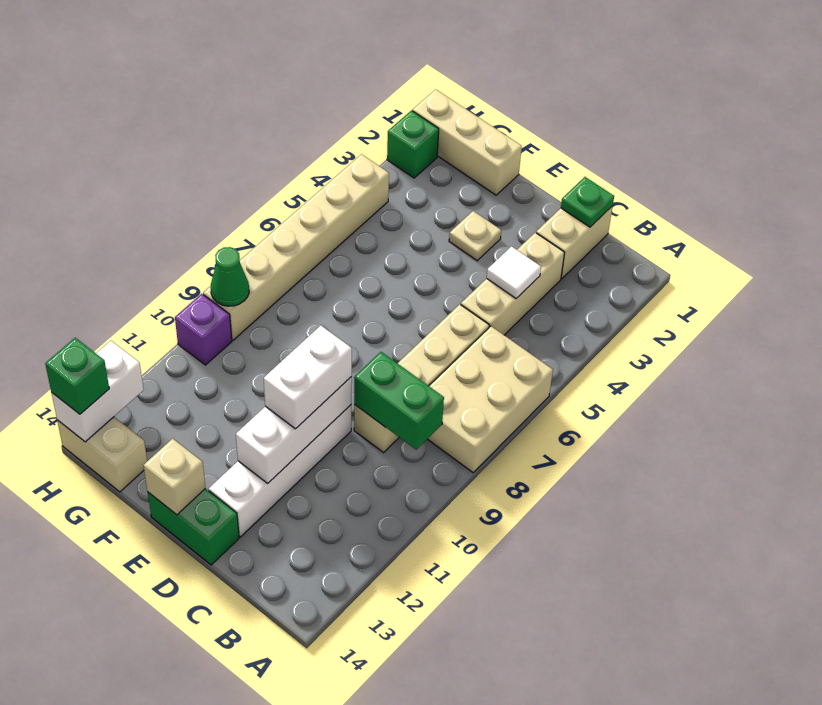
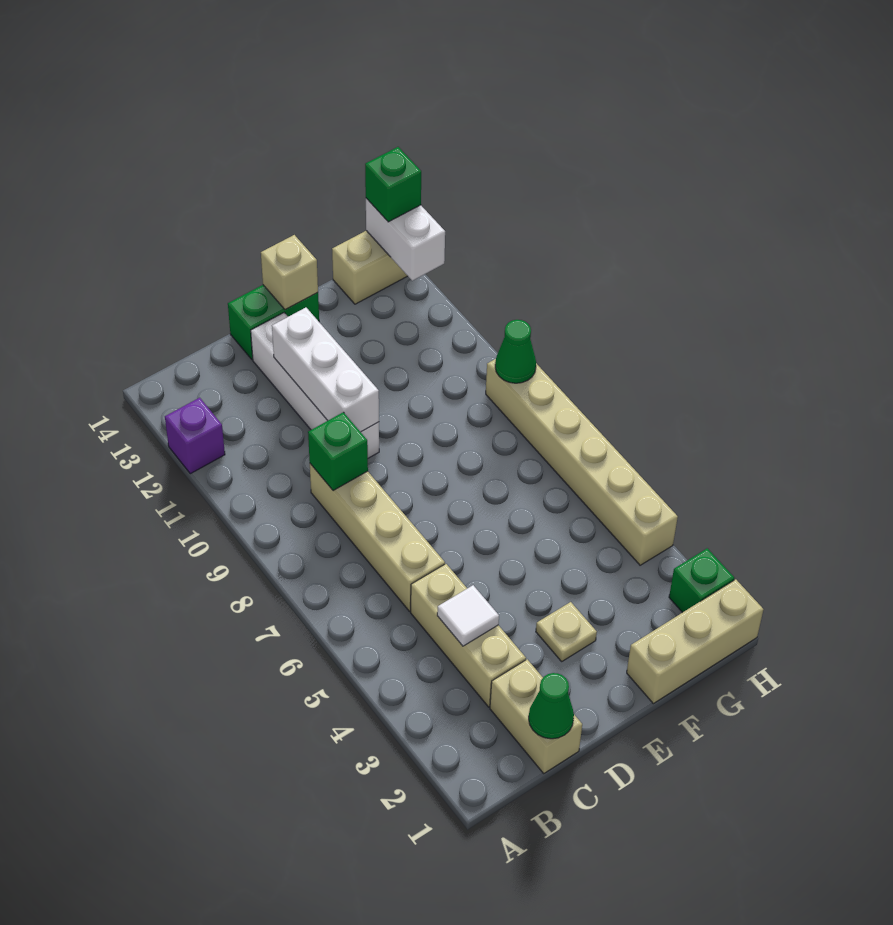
tan brick A6:B8 level 1 -> none
green brick B9:C9 level 2 -> green brick C9 level 2
green plate C1 level 2 -> green cone C1 level 2
white brick D10:D11 level 3 -> none
purple brick H10 level 1 -> purple brick A12 level 1

